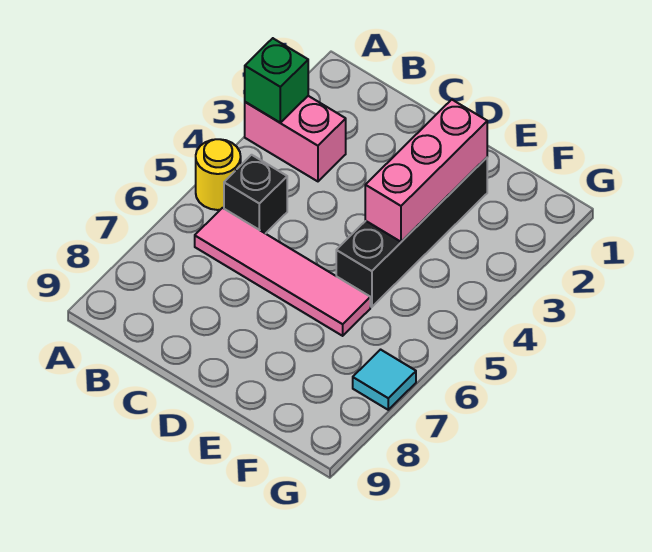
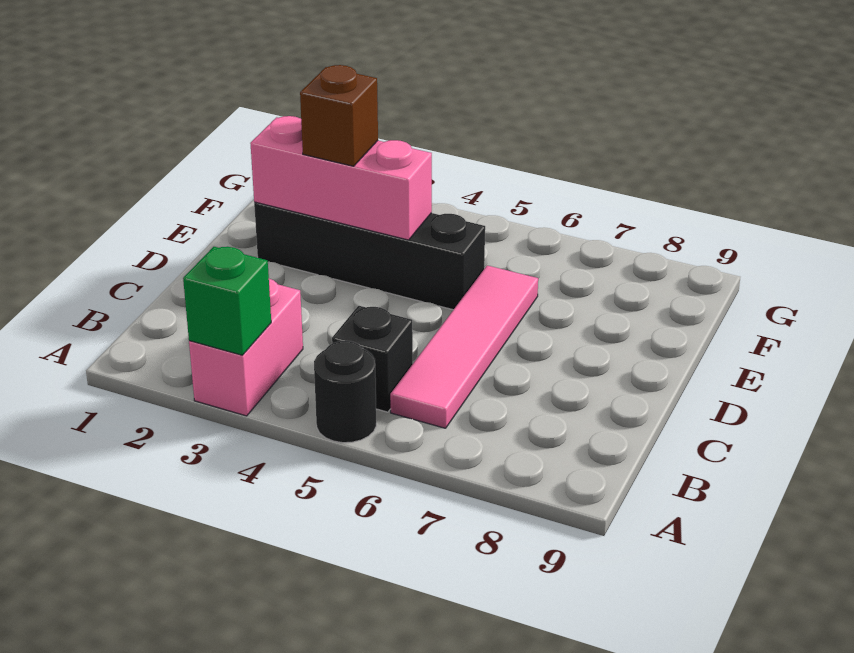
yellow round brick A5 level 1 -> black round brick A5 level 1
none -> brown brick E3 level 3
cyan tile G7 level 1 -> none

